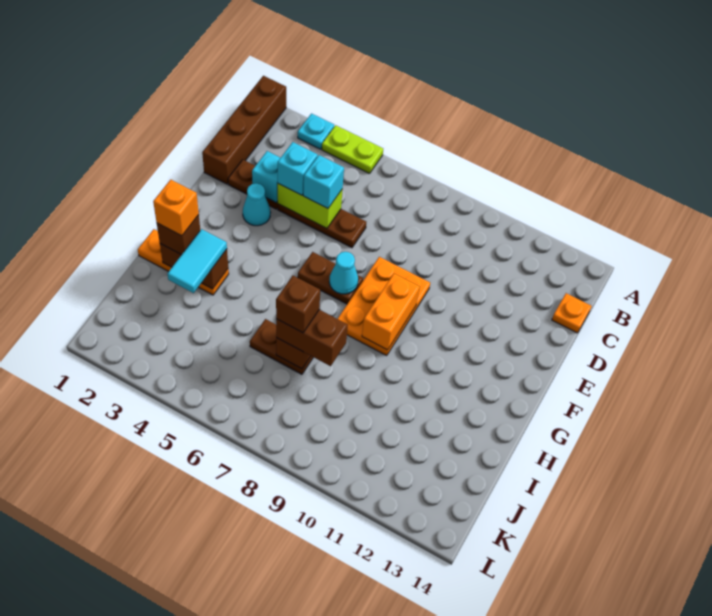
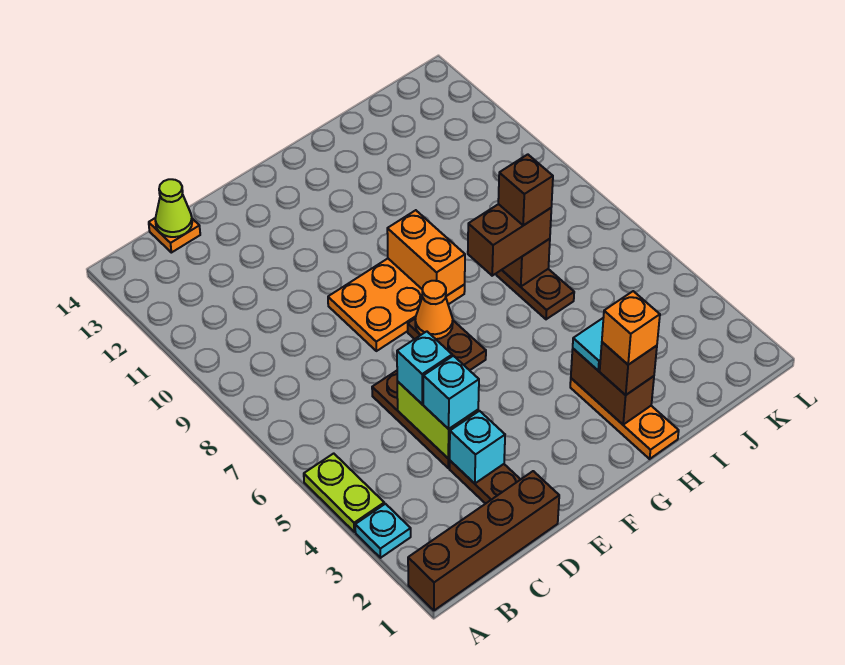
none -> lime cone C14 level 2
cyan cone E3 level 1 -> none
cyan cone F7 level 2 -> orange cone F7 level 2
orange brick F9:G9 level 2 -> orange brick G8:G9 level 2
brown brick I7:I8 level 3 -> brown brick H7:I7 level 3

